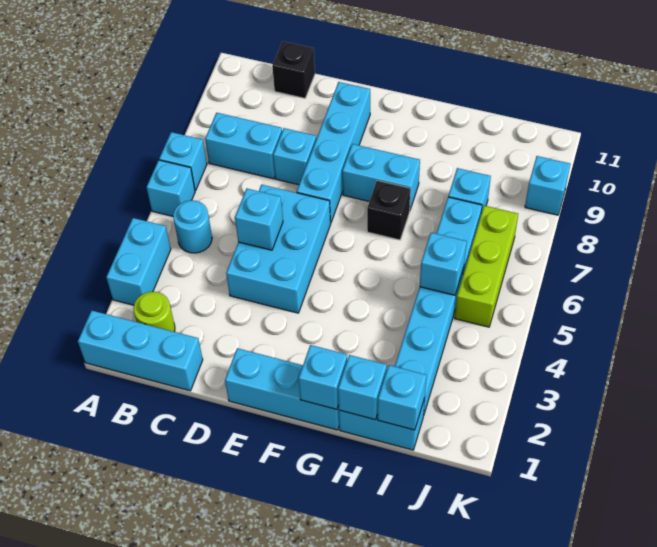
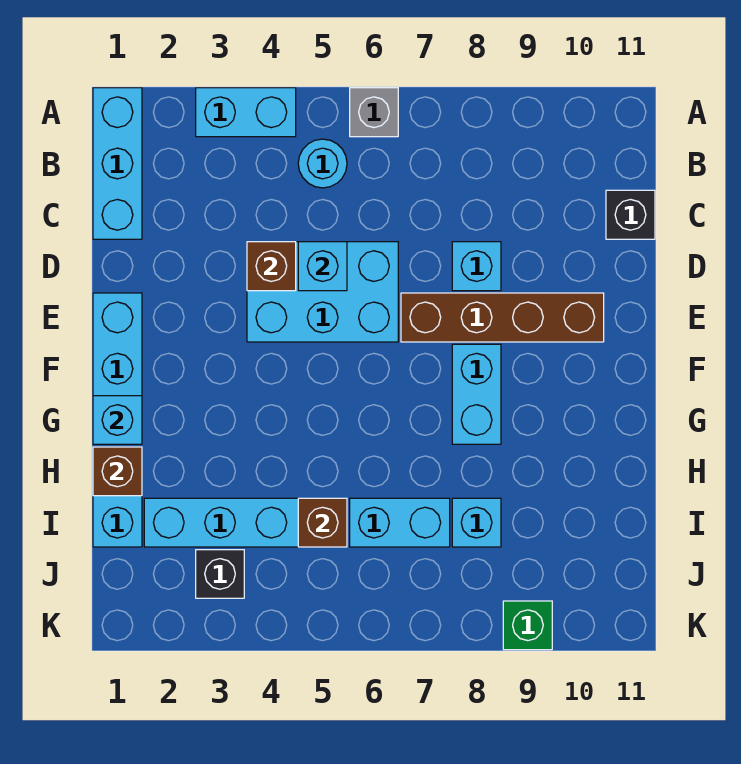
cyan brick A6 level 1 -> grey brick A6 level 1
cyan brick A7 level 1 -> none
lime round brick B2 level 1 -> none
cyan brick B8:C8 level 1 -> none
none -> brown brick D4 level 2
cyan brick E7:E10 level 1 -> brown brick E7:E10 level 1
black brick G7 level 1 -> black brick J3 level 1
cyan brick H1 level 2 -> brown brick H1 level 2
cyan brick I1 level 2 -> none
cyan brick I5 level 2 -> brown brick I5 level 2
lime brick J5:J7 level 1 -> none
cyan brick K9 level 1 -> green brick K9 level 1

